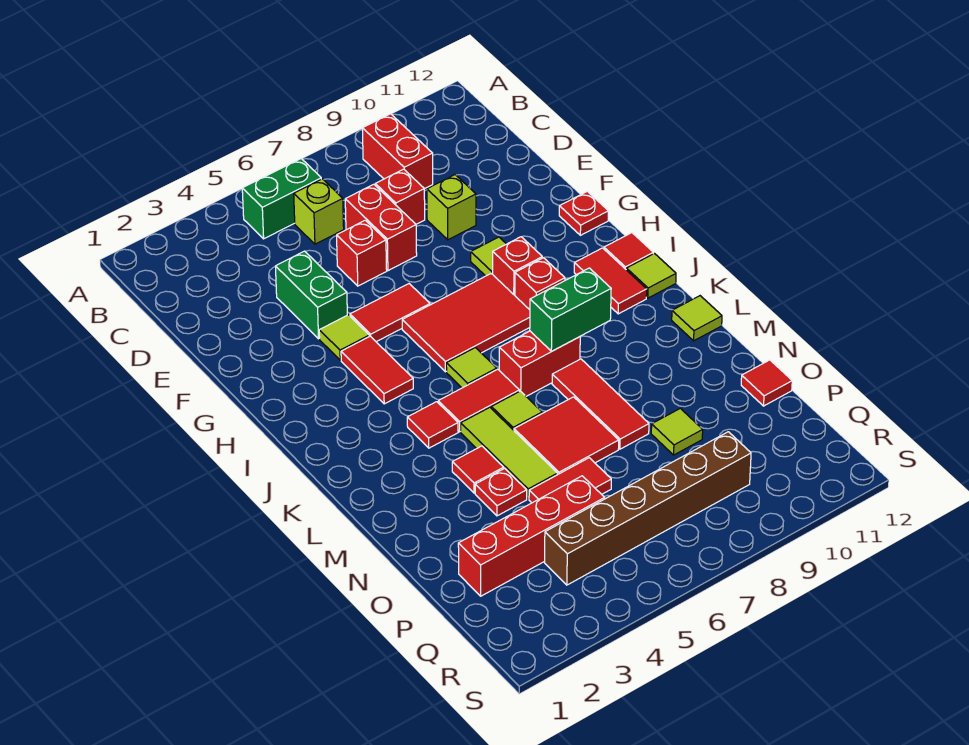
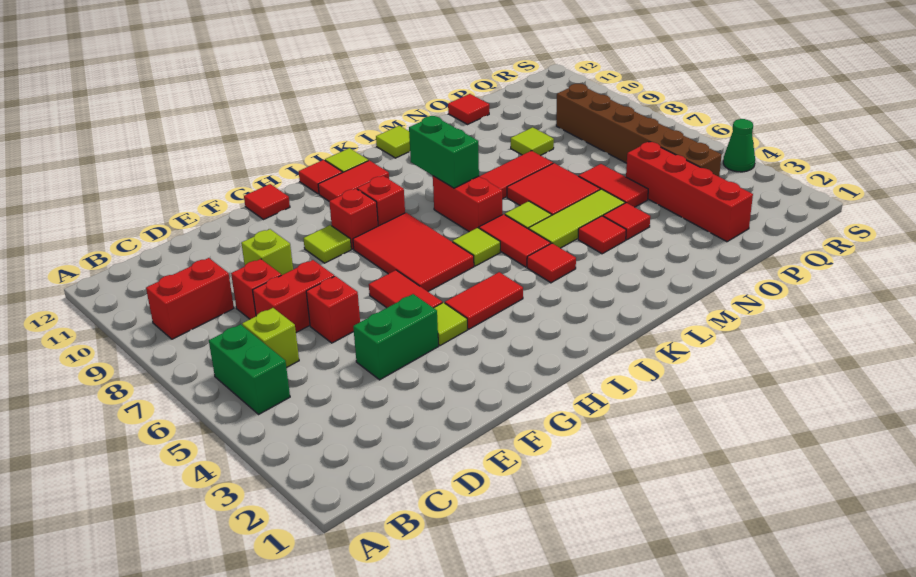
red plate G12 level 1 -> red tile G12 level 1
red plate N4 level 1 -> red tile N4 level 1
none -> green cone S4 level 1

